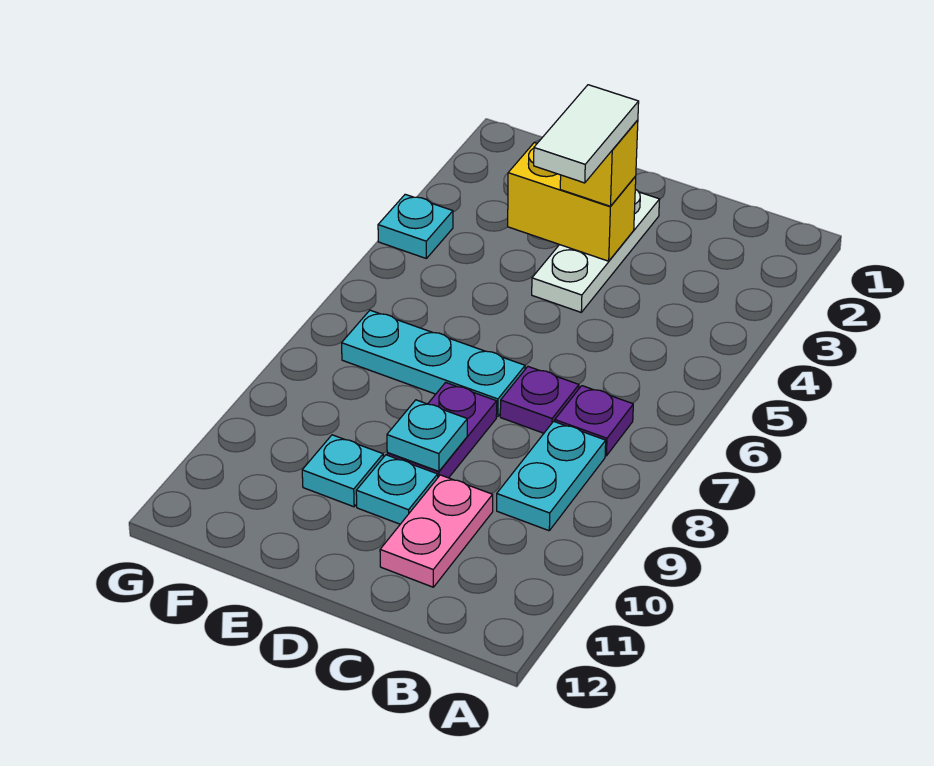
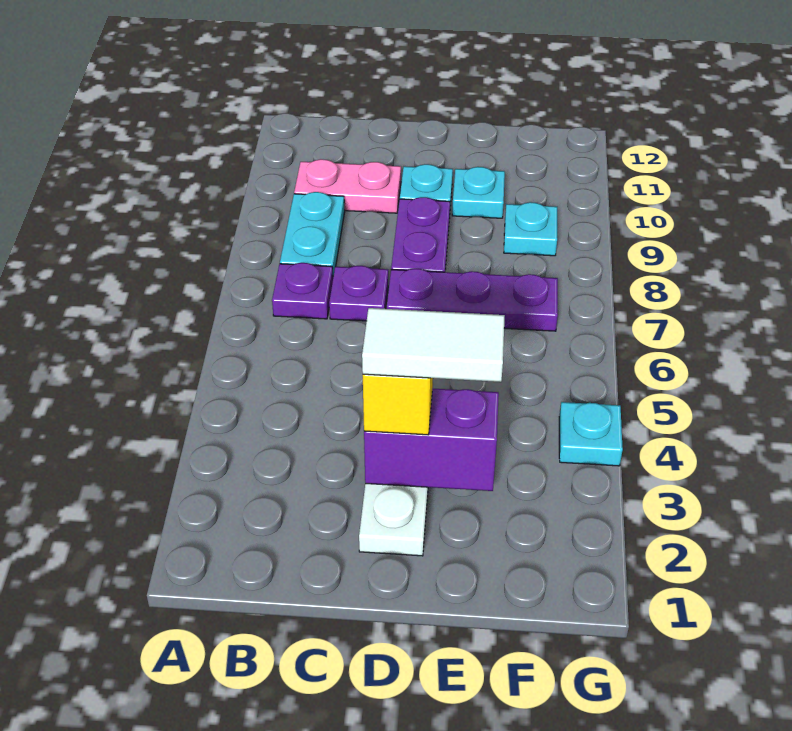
pink plate C10:C11 level 1 -> pink plate B10:C10 level 1
yellow brick D3:E3 level 2 -> purple brick D3:E3 level 2
white tile D3:D4 level 4 -> white tile D3:E3 level 4
cyan plate D7:F7 level 1 -> purple plate D7:F7 level 1
cyan plate D9 level 2 -> cyan plate F9 level 1

